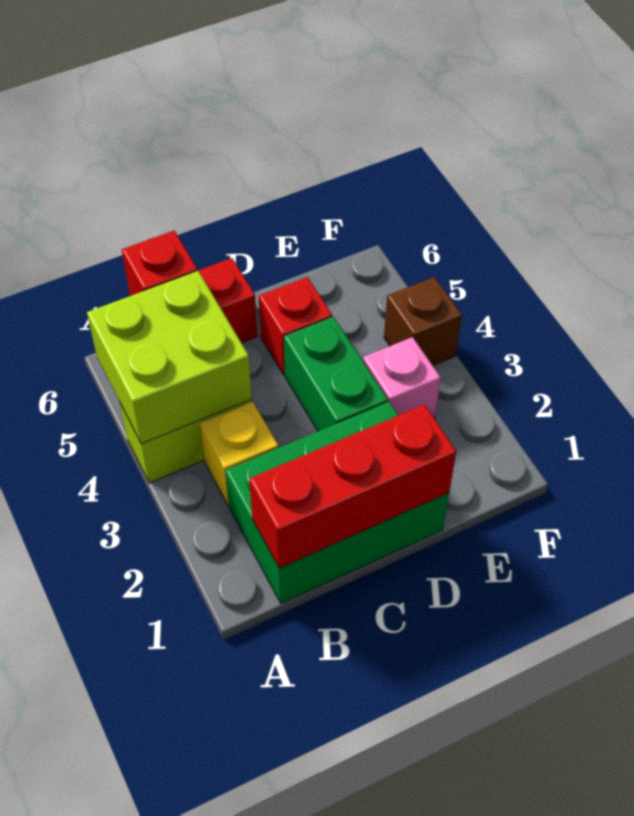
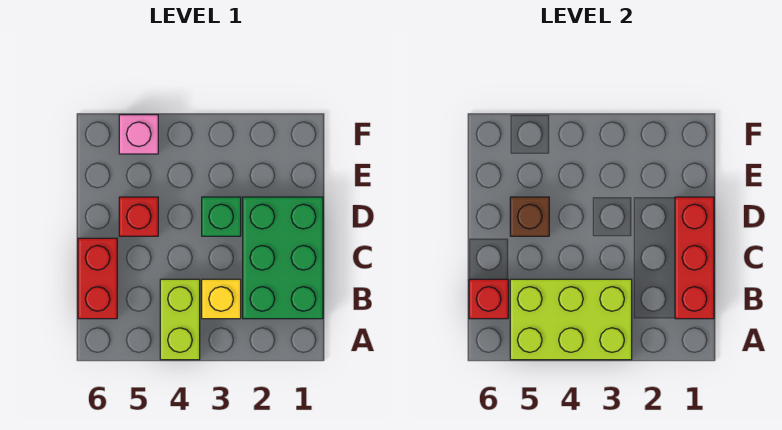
lime brick A4:B5 level 2 -> lime brick A3:B5 level 2
green brick D3:D4 level 1 -> green brick D3 level 1
pink brick E3 level 1 -> pink brick F5 level 1
brown brick F4 level 1 -> brown brick D5 level 2

